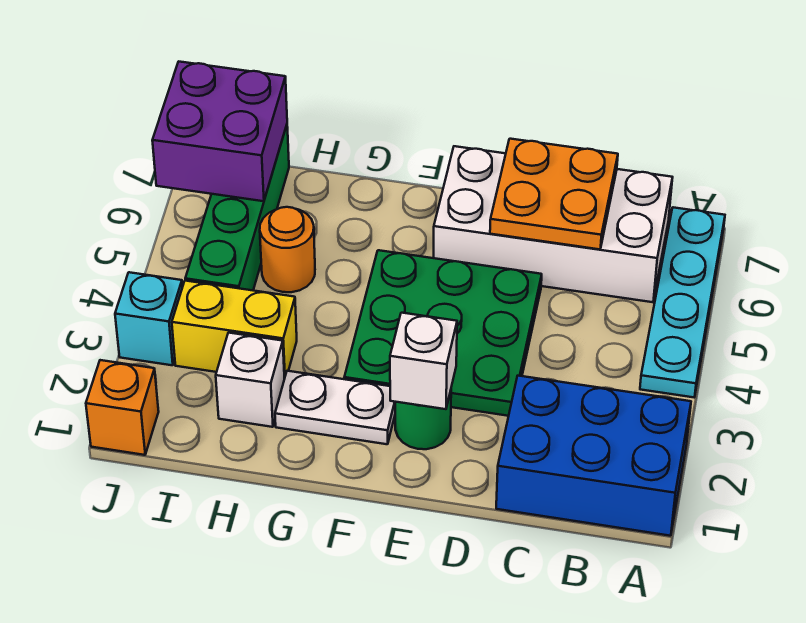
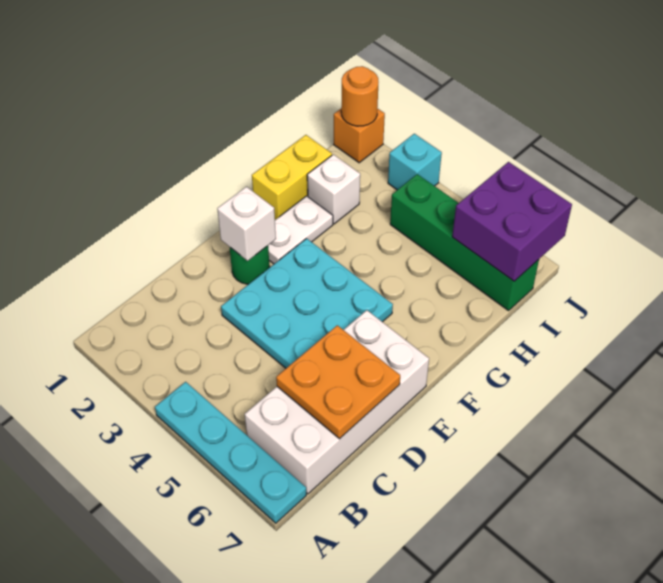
blue brick A1:C2 level 1 -> none
green plate D3:F5 level 1 -> cyan plate D3:F5 level 1
yellow brick H3:I3 level 1 -> yellow brick G1:H1 level 1
orange round brick H5 level 1 -> orange round brick J1 level 2

